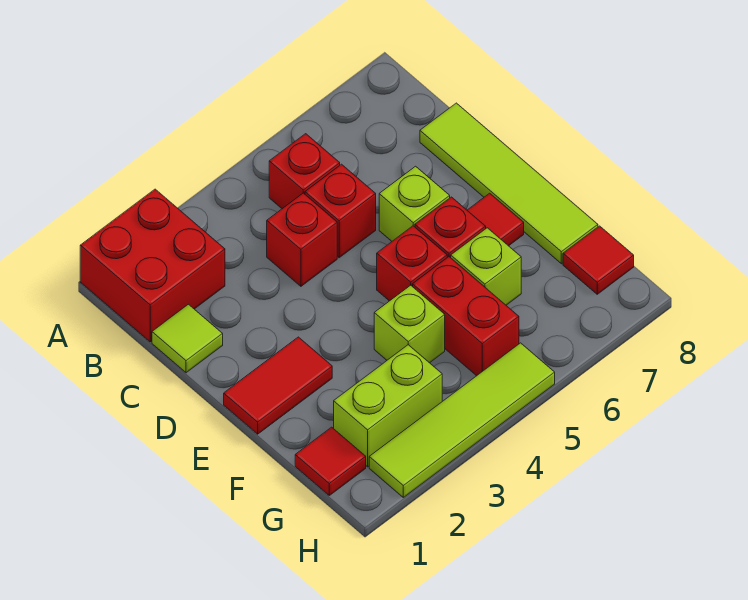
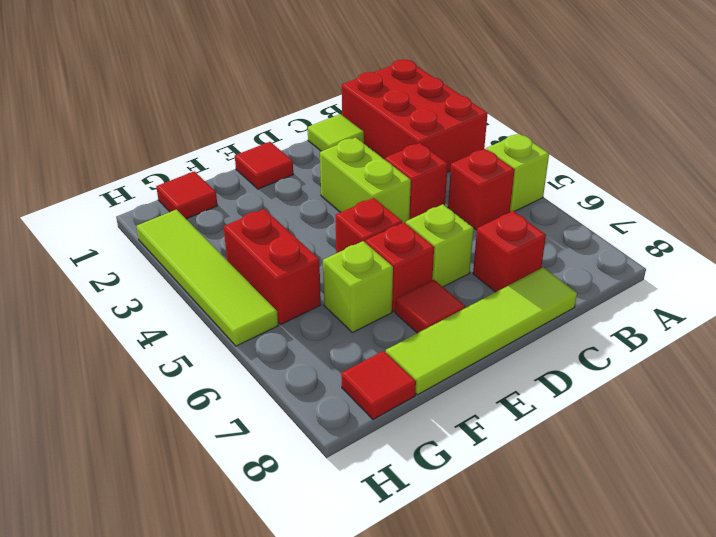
red brick A1:B2 level 1 -> red brick A1:B3 level 1
red brick C5 level 1 -> red brick C7 level 1
red tile E1:E2 level 1 -> red tile E1 level 1
lime brick F4 level 1 -> lime brick A5 level 1
red brick F5:G5 level 1 -> red brick G4:G5 level 1
lime brick G2:G3 level 1 -> lime brick D3:D4 level 1

